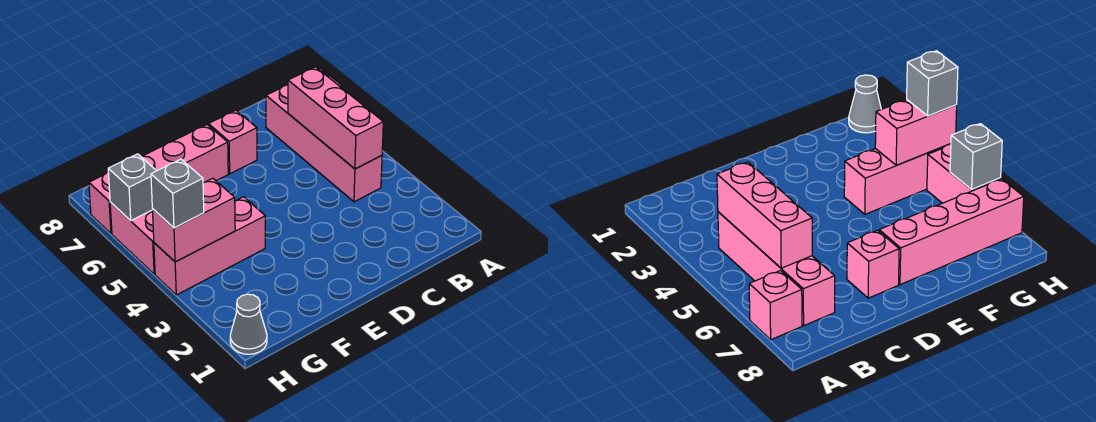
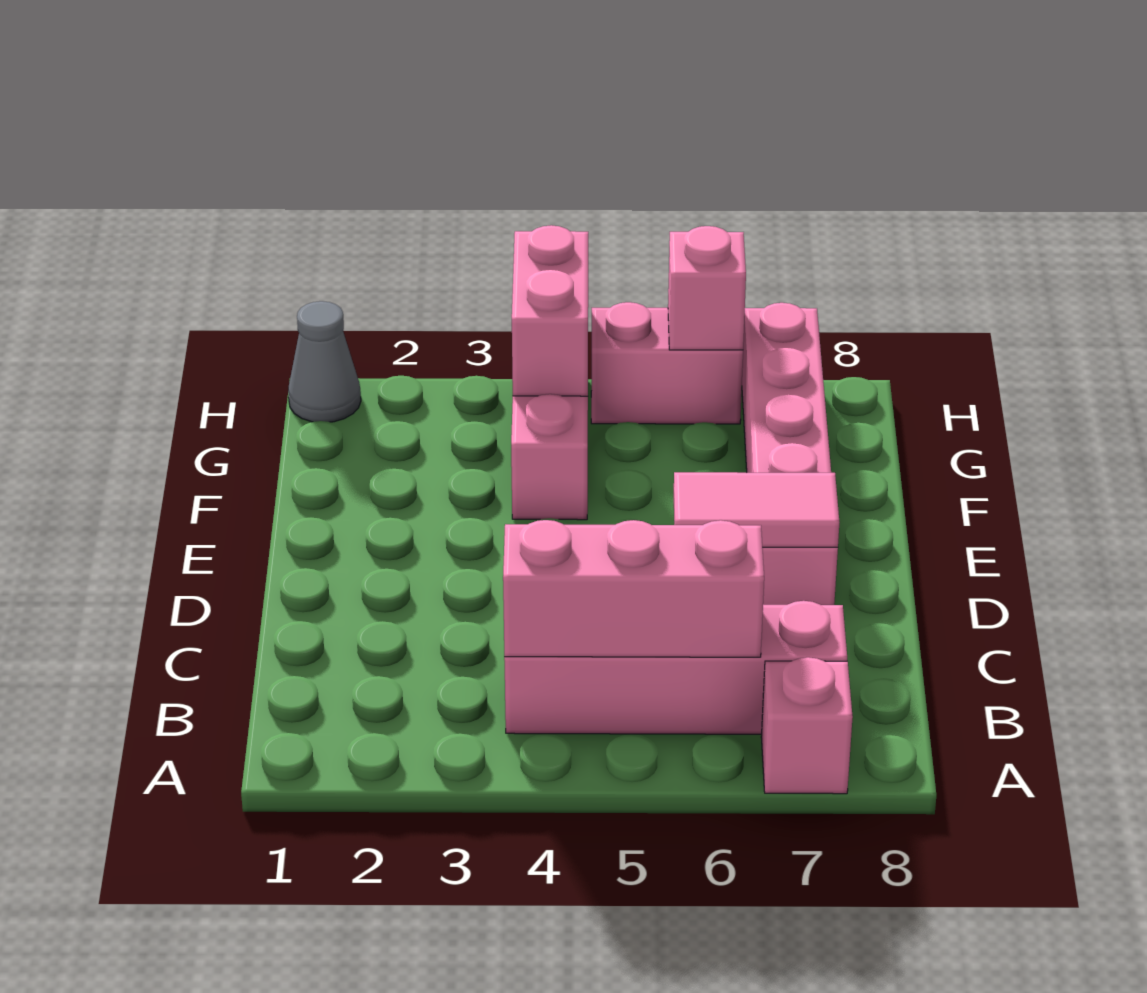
none -> pink tile D6:D7 level 2
grey brick H4 level 3 -> none
grey brick H6 level 2 -> pink brick H6 level 2

